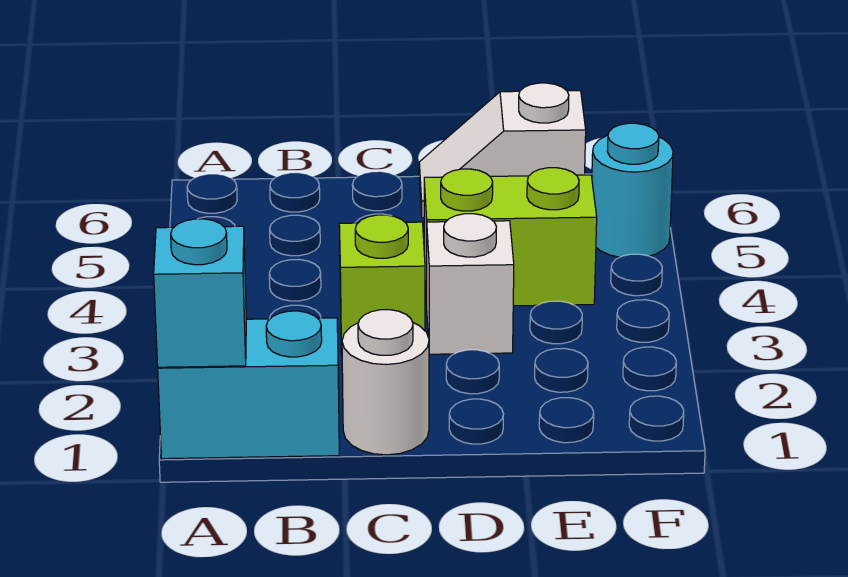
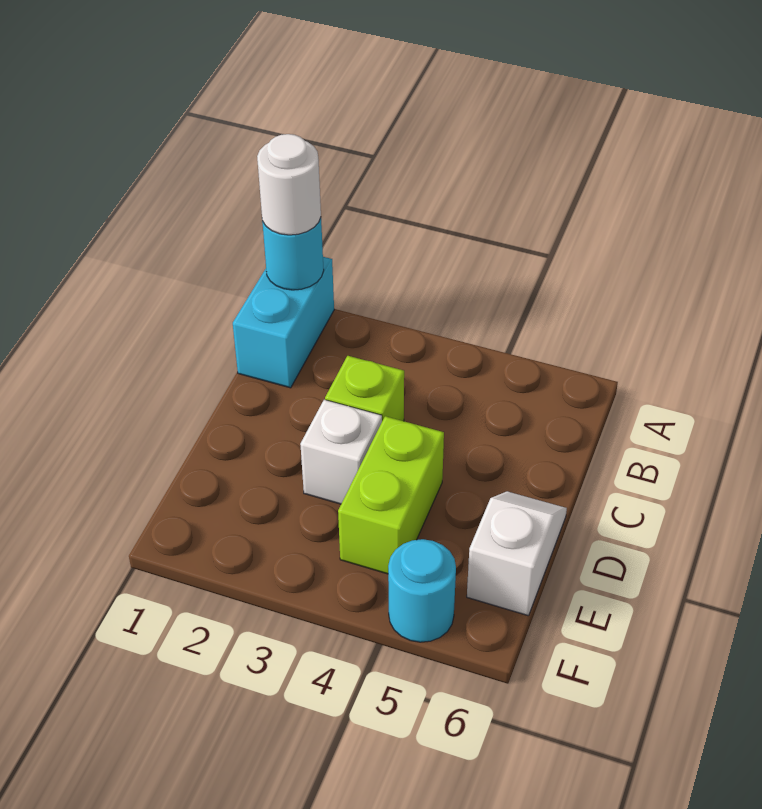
cyan brick A1 level 2 -> cyan round brick A1 level 2
white round brick C1 level 1 -> white round brick A1 level 3

